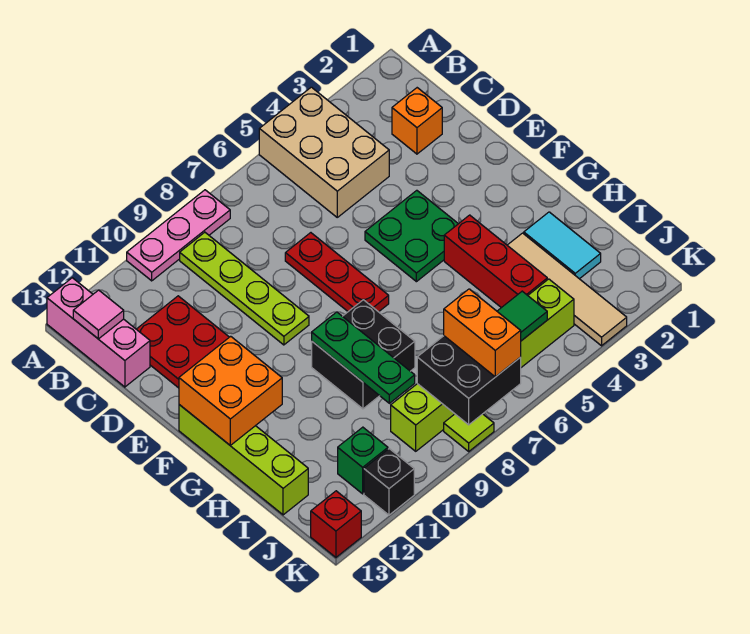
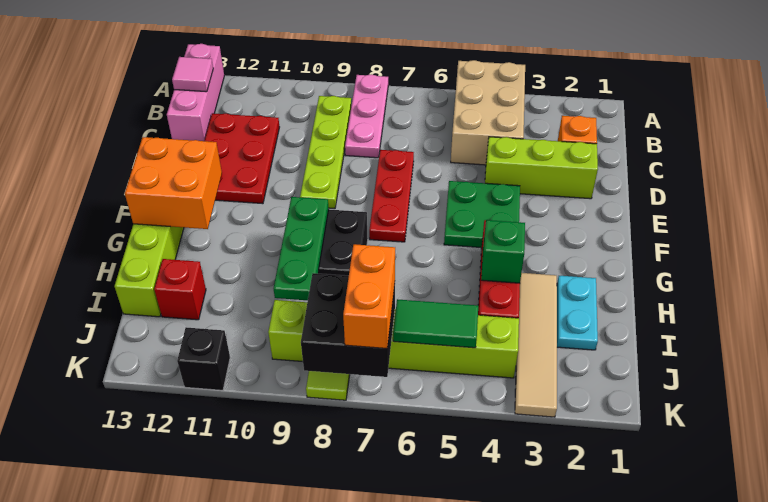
pink plate A8:A10 level 1 -> pink plate A8:C8 level 1
none -> lime brick D2:D4 level 1
cyan tile H2:I2 level 1 -> cyan plate H2:I2 level 1
green brick J11 level 1 -> green brick H4 level 2
red brick K13 level 1 -> red brick I12 level 1

